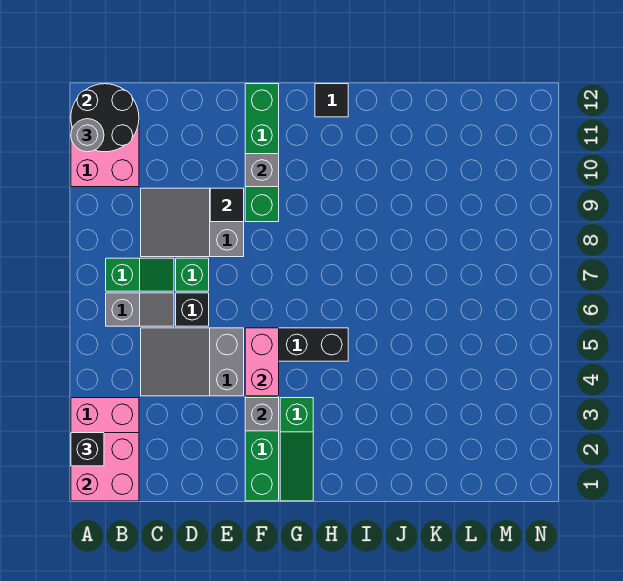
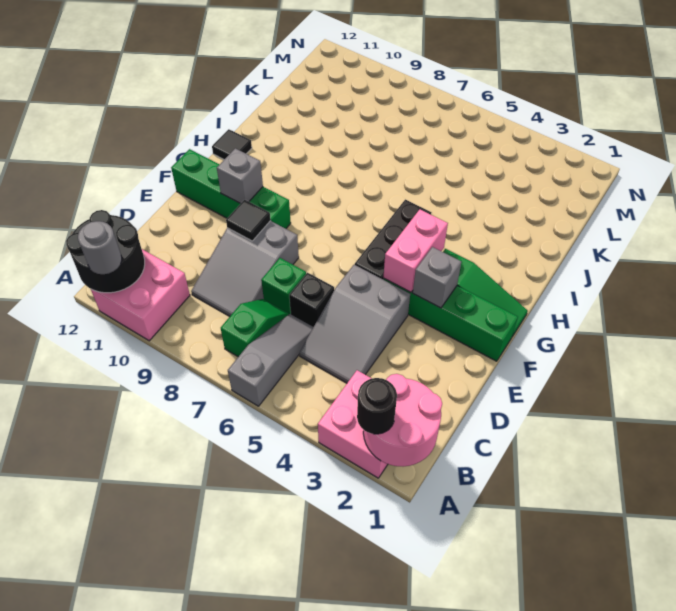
pink brick A1:B2 level 2 -> pink round brick A1:B2 level 2
black brick A2 level 3 -> black round brick A2 level 3
grey slope B6:C6 level 1 top B -> grey slope A6:C6 level 1 top A
pink brick F4:F5 level 2 -> pink brick F4:G4 level 2

